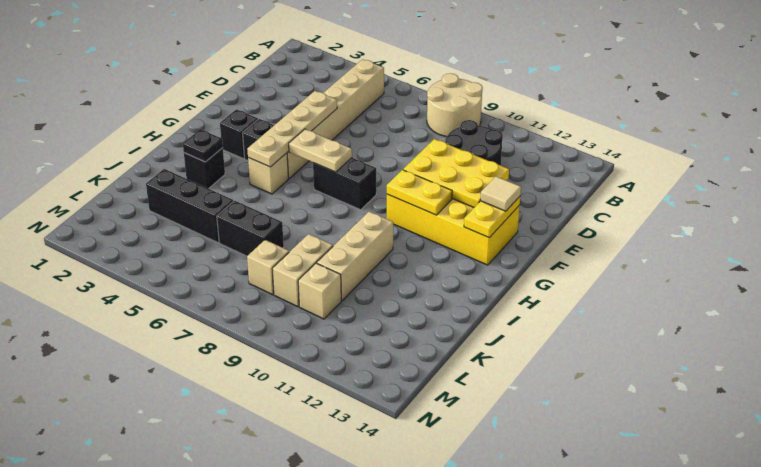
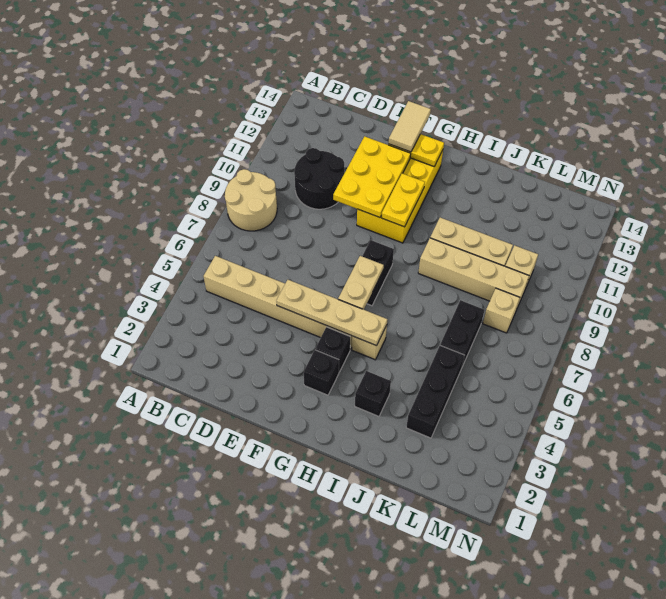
tan tile F13 level 3 -> tan tile F13:F14 level 3
black plate I3 level 2 -> none
tan brick K9:L9 level 1 -> tan brick I9:L9 level 1

